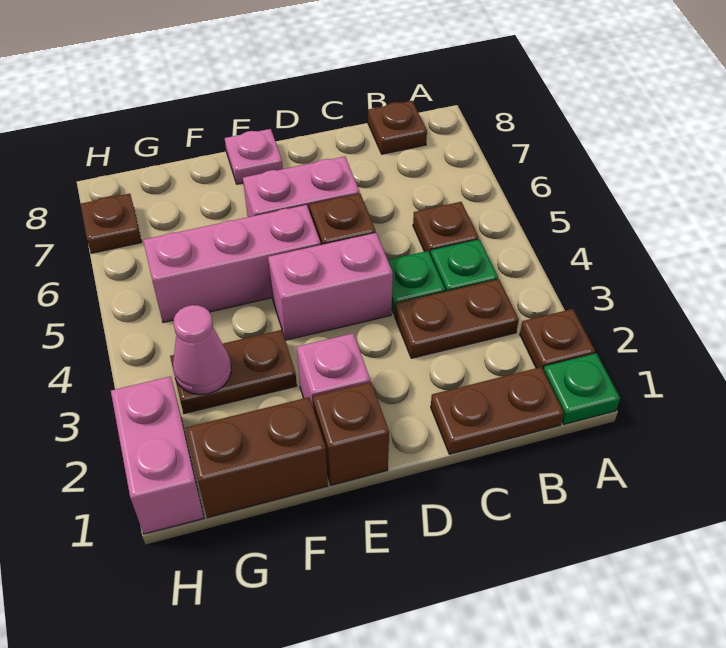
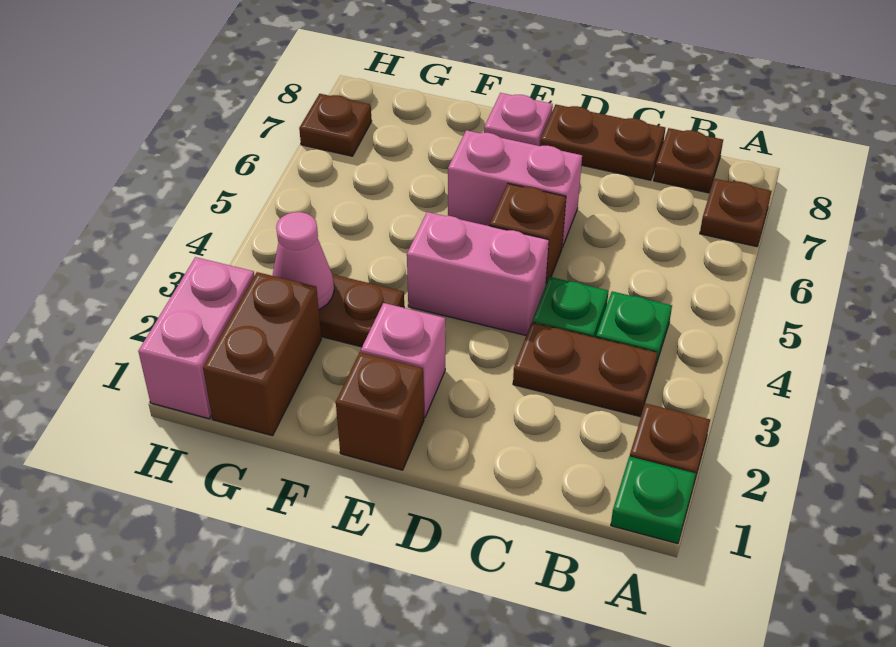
brown plate B1:C1 level 1 -> brown plate C8:D8 level 1
brown plate B5 level 1 -> brown plate A7 level 1
pink brick E5:G5 level 1 -> none
brown brick F1:G1 level 1 -> brown brick G1:G2 level 1

